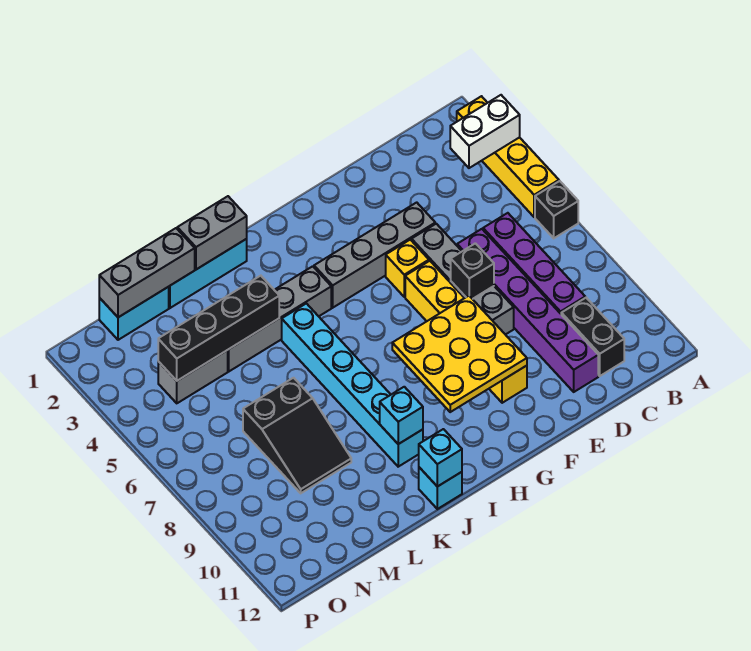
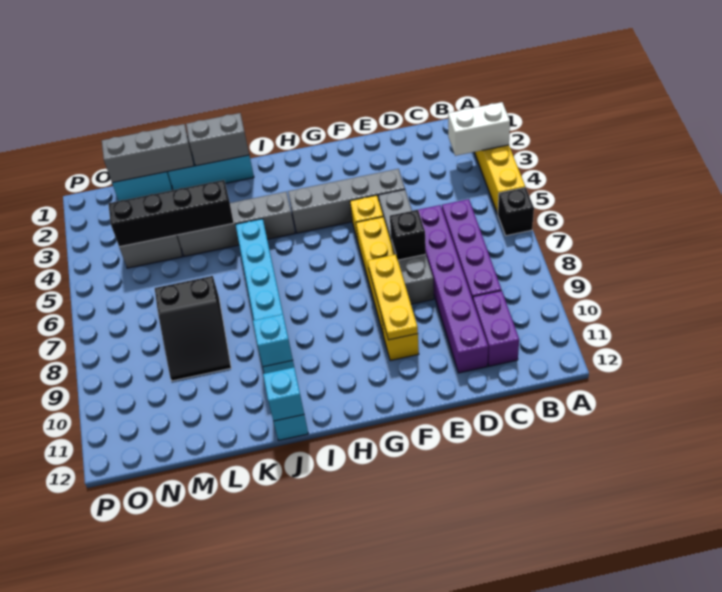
black brick C10:C11 level 1 -> purple brick C10:C11 level 1
yellow plate F8:H10 level 2 -> yellow plate F8:F10 level 2

